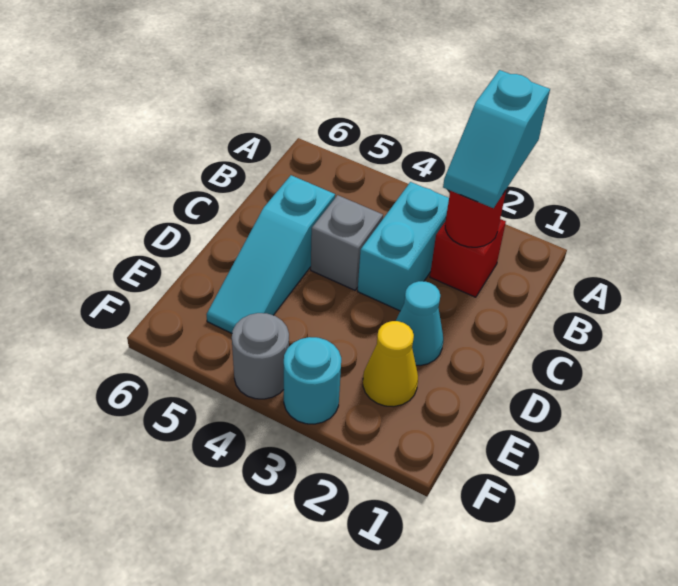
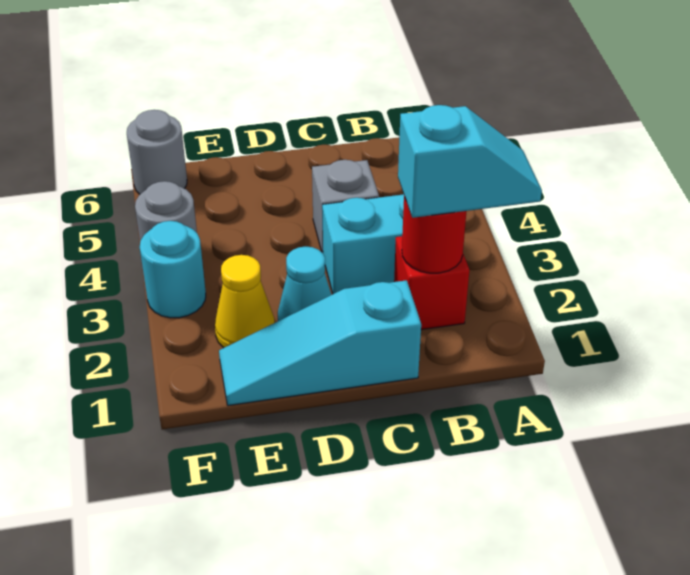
cyan slope A2:B2 level 3 top A -> cyan slope A2:B2 level 3 top B
cyan slope C5:E5 level 1 top C -> cyan slope C1:E1 level 1 top C
none -> grey round brick F6 level 1

